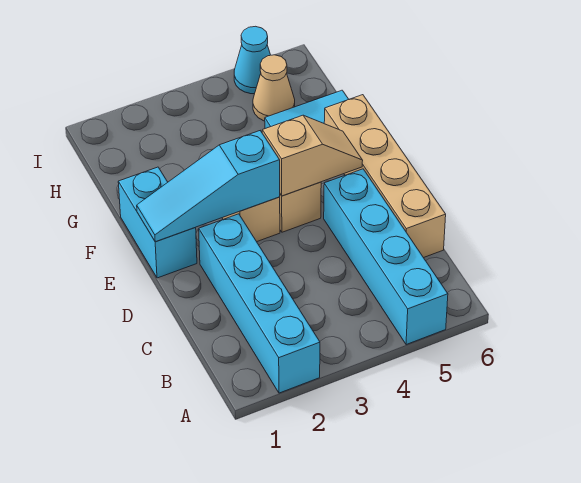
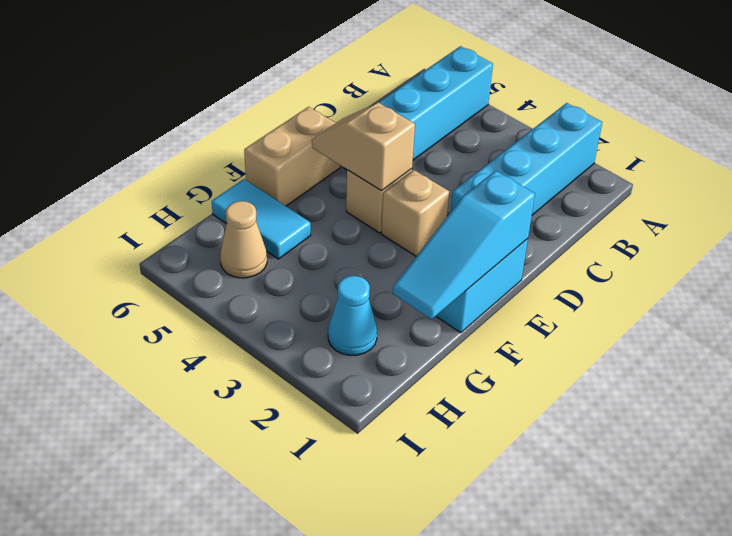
tan brick C6:F6 level 1 -> tan brick E6:F6 level 1
cyan slope E1:E3 level 2 top 3 -> cyan slope E1:G1 level 2 top E
cyan cone I5 level 1 -> cyan cone H2 level 1

